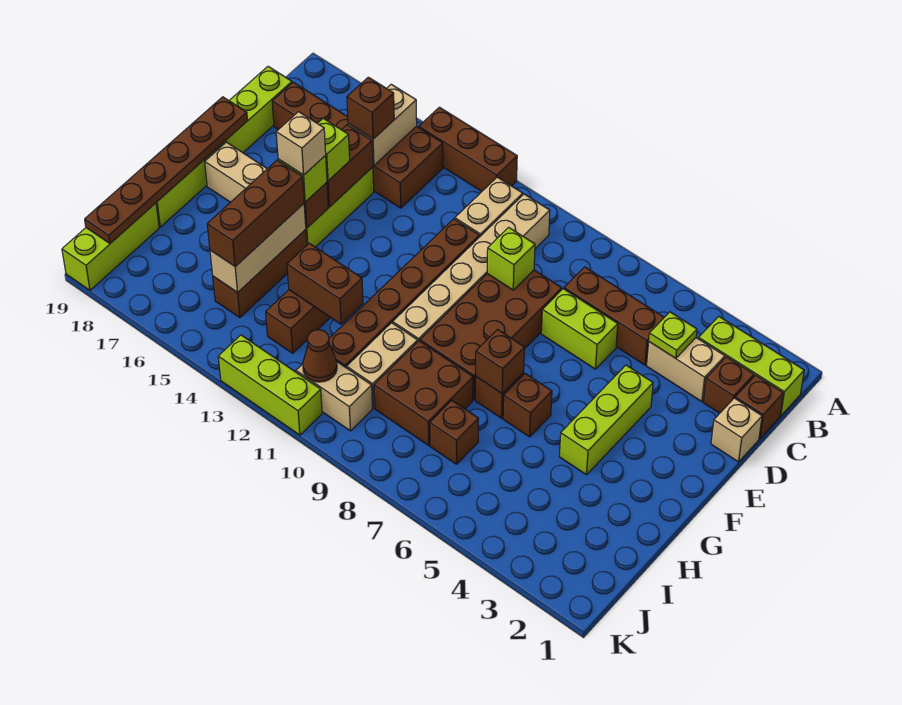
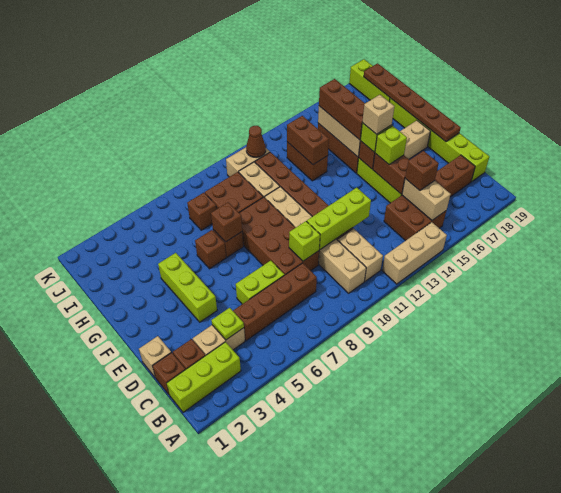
brown brick A12:A14 level 1 -> tan brick A12:A14 level 1
brown brick C5:C7 level 1 -> brown brick C5:C8 level 1
brown brick H12:H13 level 2 -> brown brick H13:I13 level 2
lime brick K11:K13 level 1 -> lime brick D10:D12 level 2

